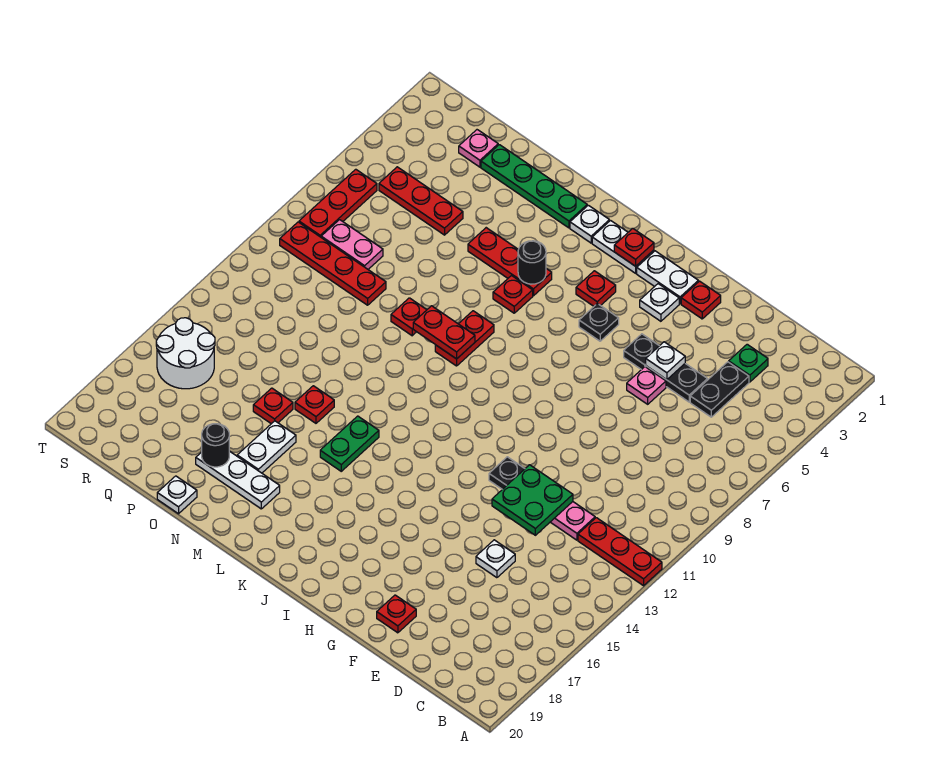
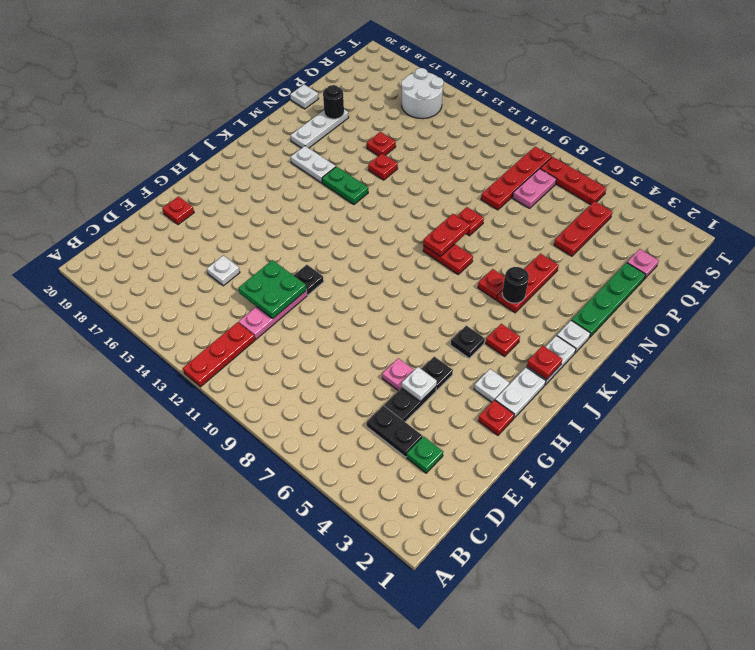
white plate N16:N17 level 1 -> white plate L16:L17 level 1

